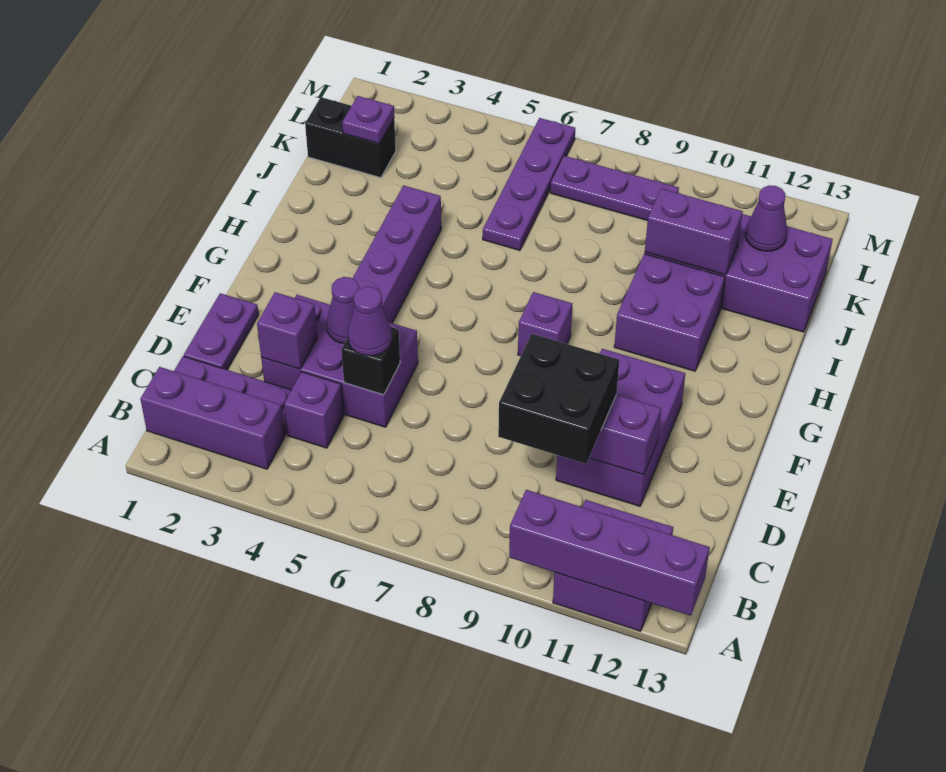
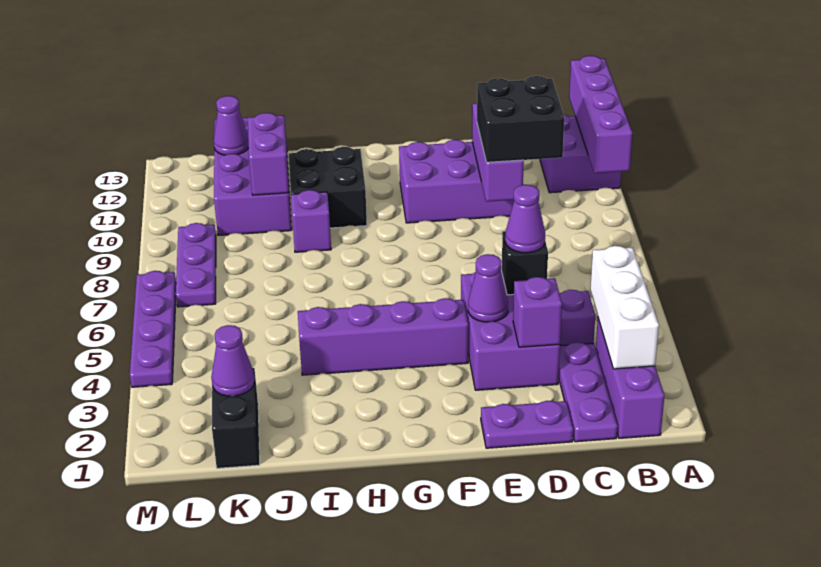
none -> white brick B2:B4 level 2
purple brick G8 level 1 -> purple brick I9 level 1
purple brick H10:I11 level 1 -> black brick H10:I11 level 1
purple plate J6:M6 level 1 -> purple plate M4:M7 level 1
purple plate K2 level 2 -> purple cone K2 level 2

